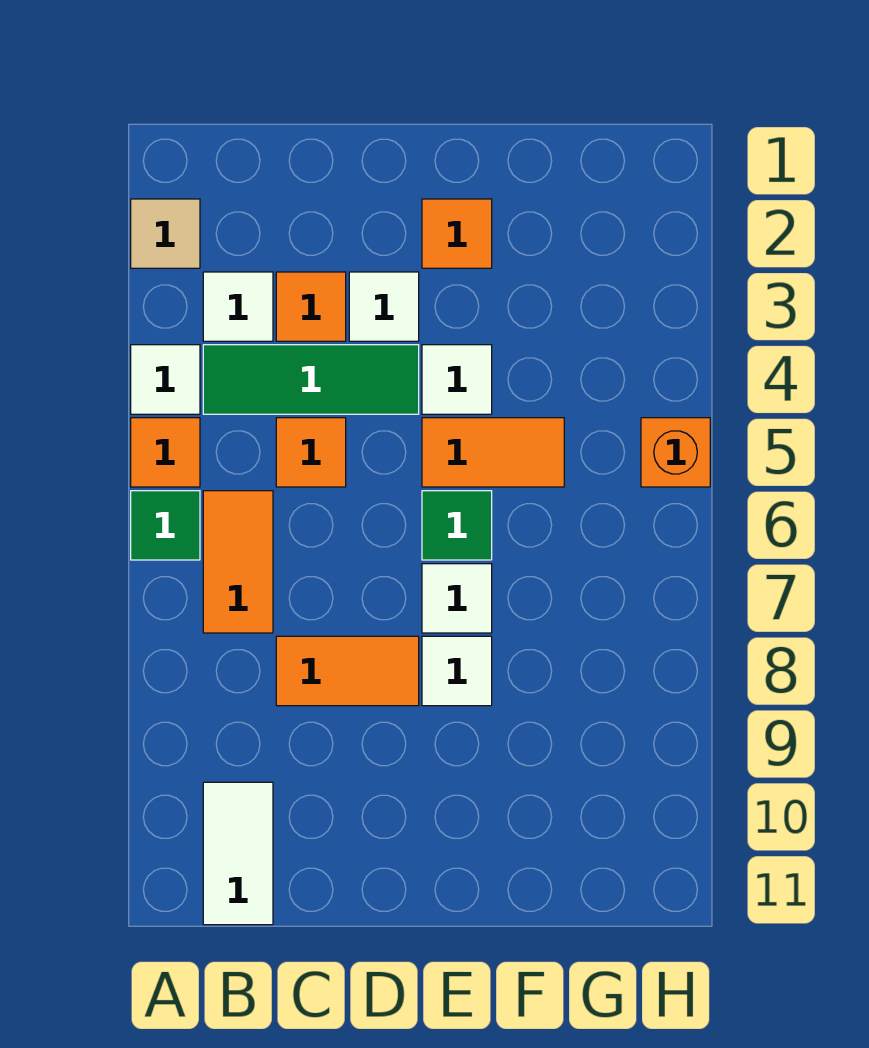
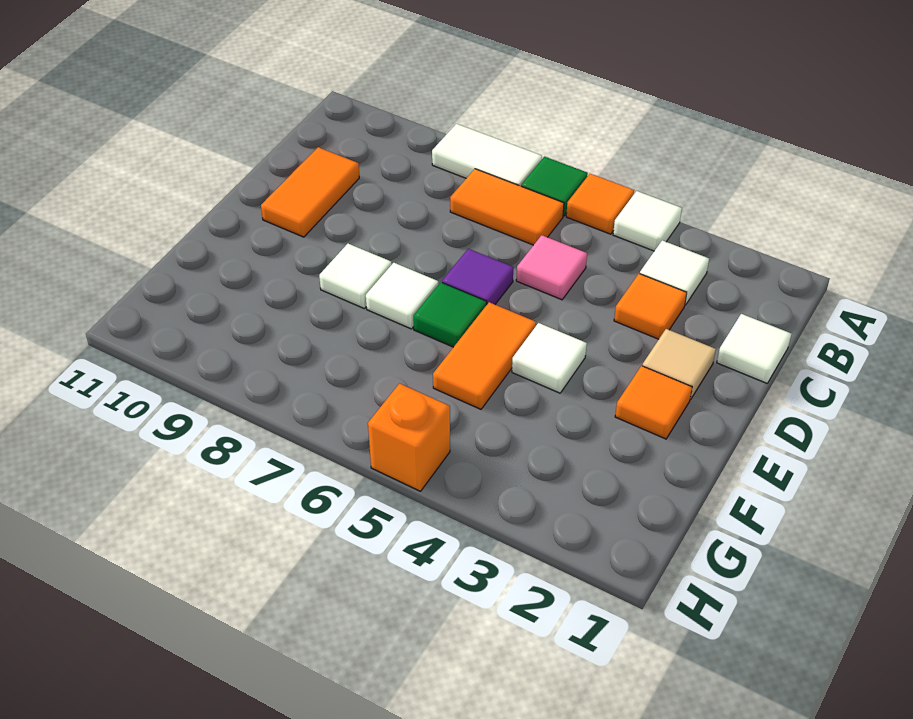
tan tile A2 level 1 -> tan tile D2 level 1
green tile B4:D4 level 1 -> none
white tile B10:B11 level 1 -> white tile A7:A8 level 1
orange tile C5 level 1 -> pink tile C5 level 1
orange tile C8:D8 level 1 -> orange tile C10:D10 level 1
white tile D3 level 1 -> white tile C1 level 1
none -> purple tile D6 level 1

